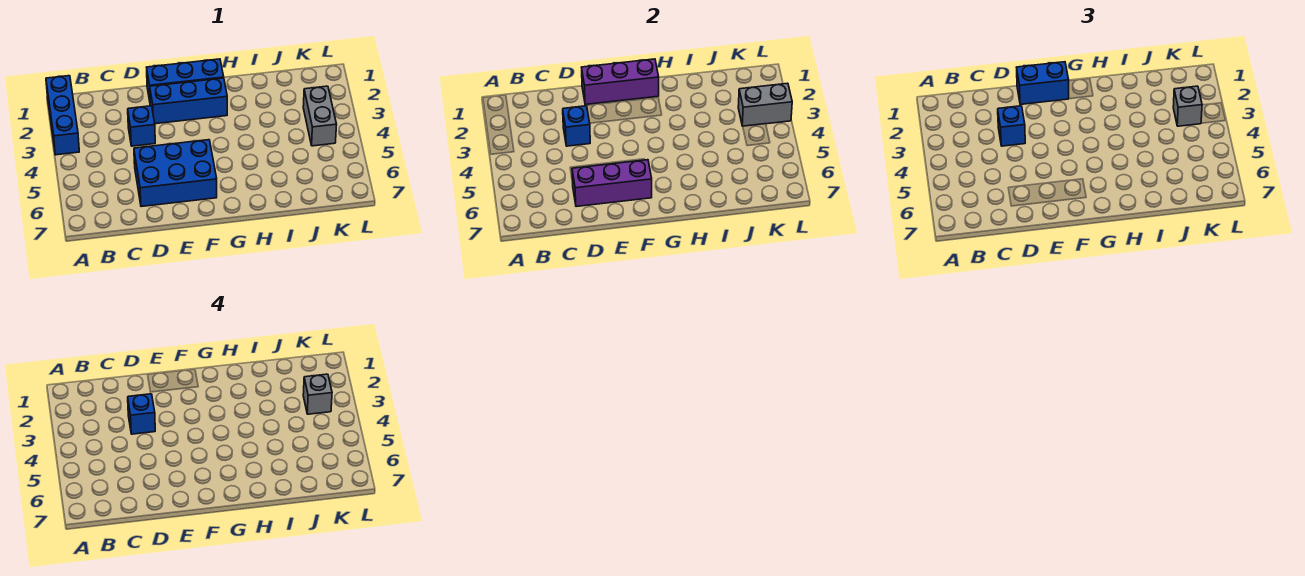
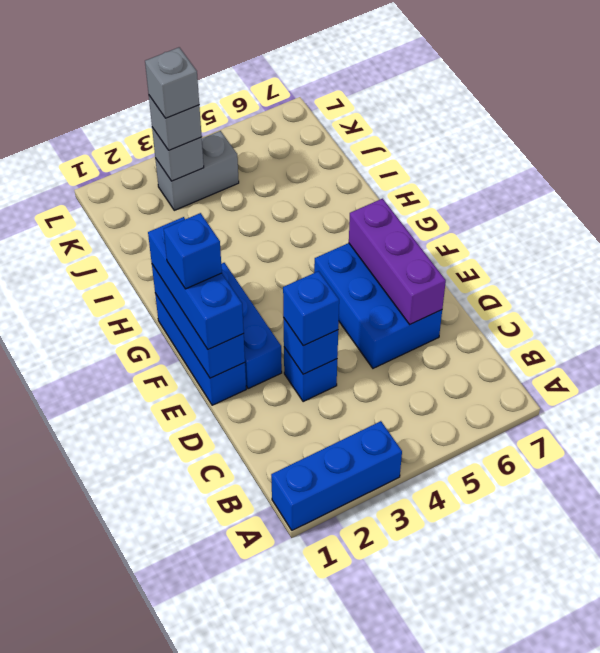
blue brick D3 level 4 -> blue brick F1 level 4
purple brick E1:G1 level 2 -> blue brick E1:G1 level 2
blue brick E1:F1 level 3 -> blue brick E1:G1 level 3
grey brick K3:L3 level 2 -> grey brick K3 level 2

